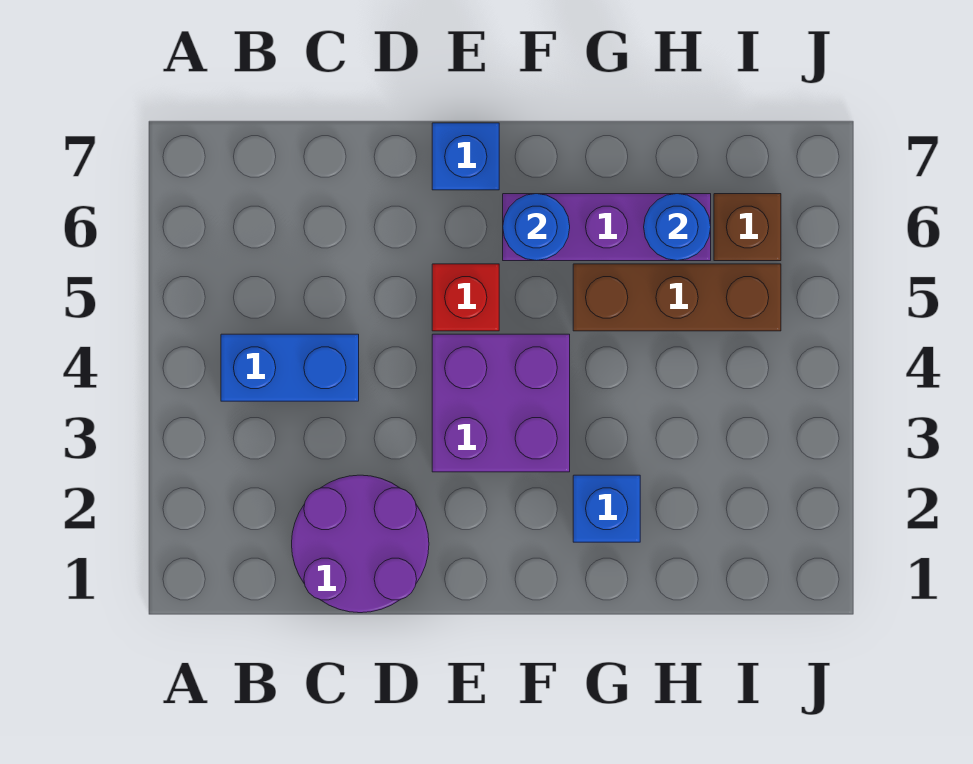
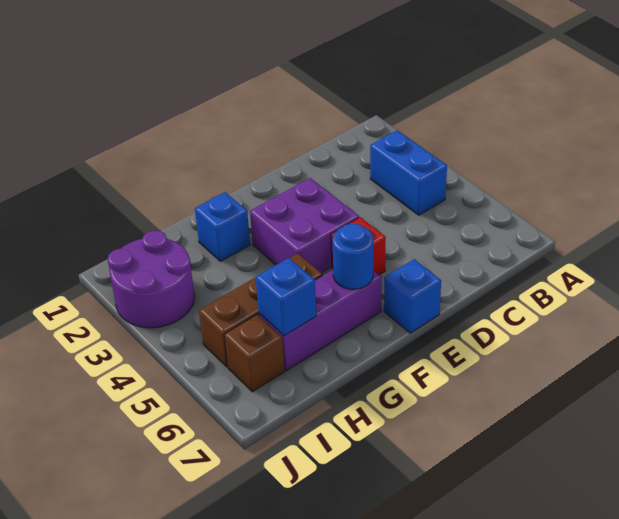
blue brick B4:C4 level 1 -> blue brick B3:B4 level 1
purple round brick C1:D2 level 1 -> purple round brick I2:J3 level 1
blue round brick H6 level 2 -> blue brick H6 level 2

